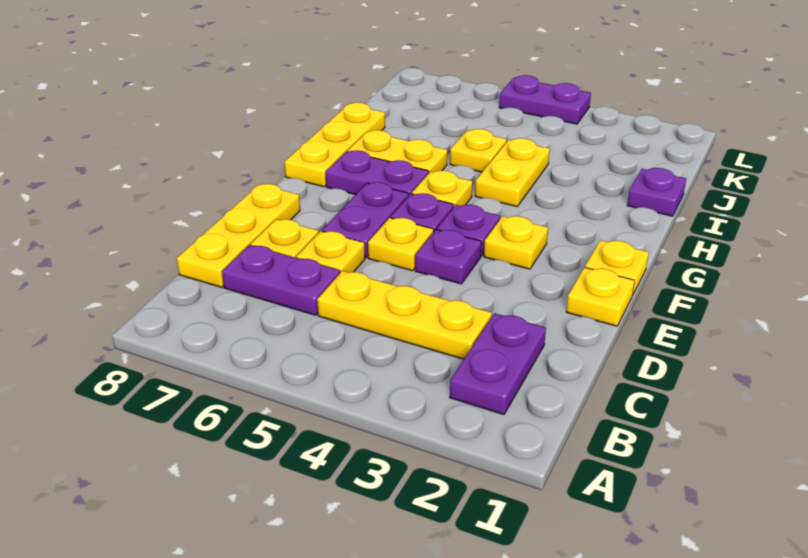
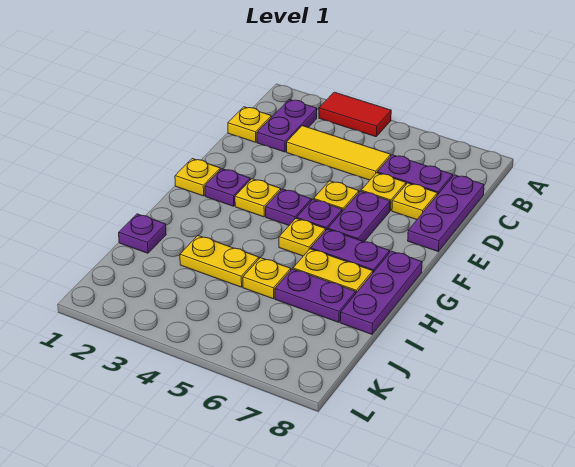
none -> red tile A3:A4 level 1
yellow plate C3:C5 level 1 -> yellow tile C3:C5 level 1
yellow plate C8:E8 level 1 -> purple plate C8:E8 level 1
yellow plate E1 level 1 -> yellow plate C1 level 1
purple plate E4 level 1 -> purple plate F2 level 1
yellow plate G8:I8 level 1 -> purple plate G8:I8 level 1
yellow plate H4:I4 level 1 -> yellow plate I3:I4 level 1
purple plate L4:L5 level 1 -> purple plate I6:I7 level 1

